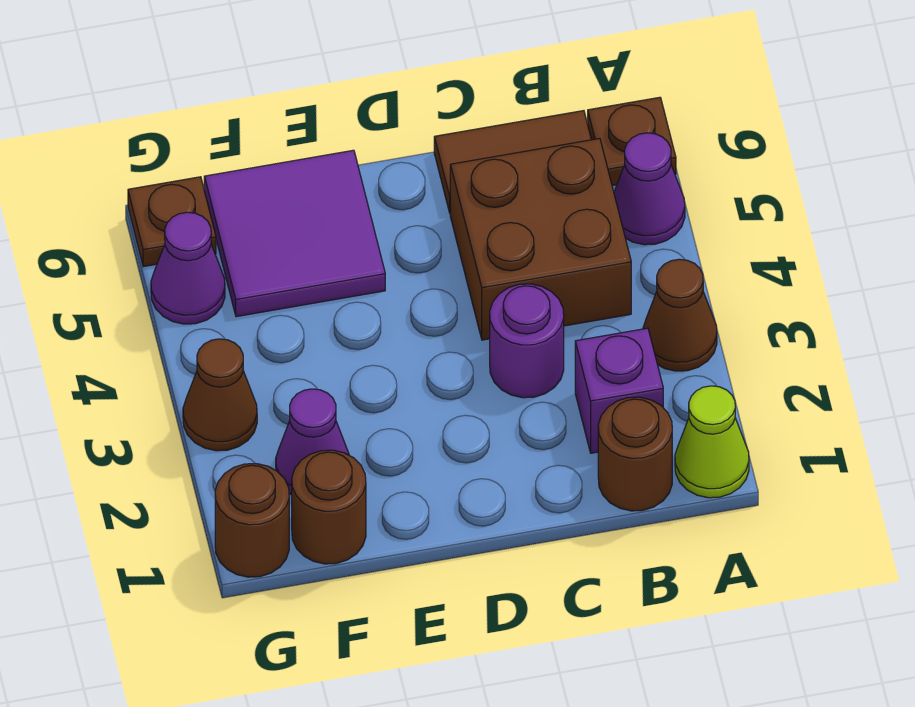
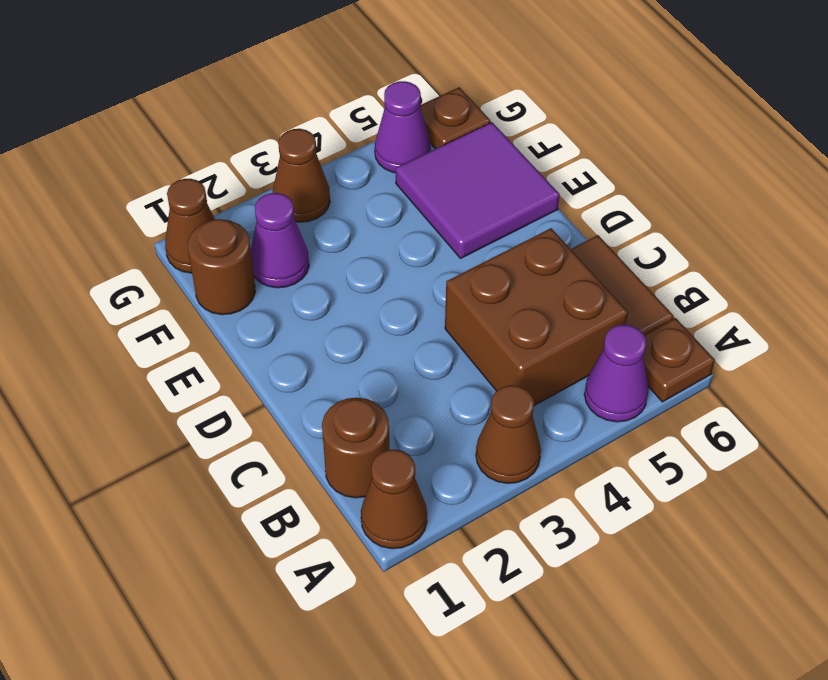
lime cone A1 level 1 -> brown cone A1 level 1
purple brick B2 level 1 -> none
purple round brick C3 level 1 -> none
brown round brick G1 level 1 -> brown cone G1 level 1

